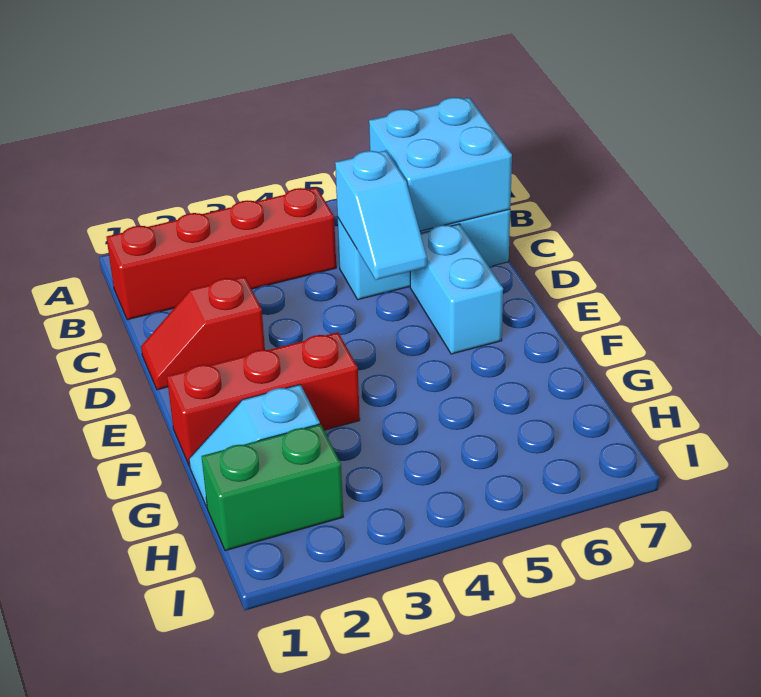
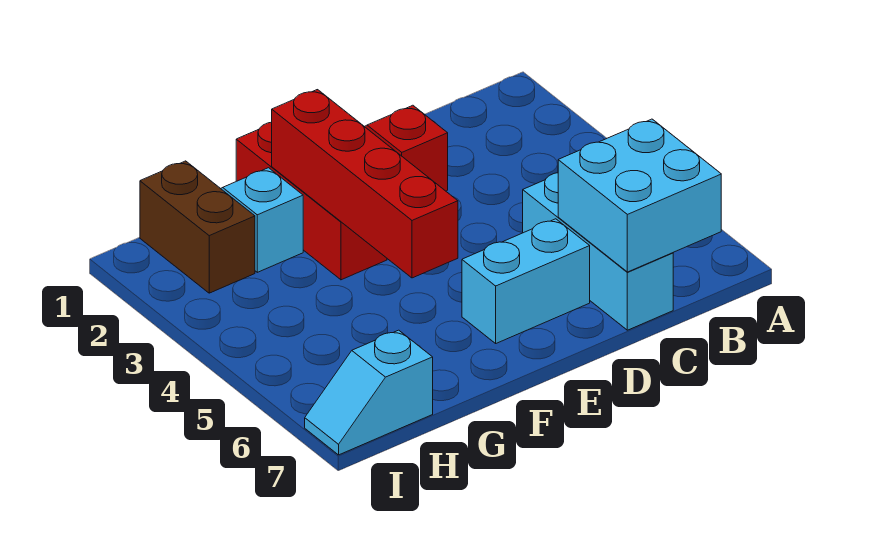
red brick B1:B4 level 1 -> red brick F2:F5 level 2
cyan slope C5:D5 level 2 top C -> cyan slope H7:I7 level 1 top H
green brick H1:H2 level 1 -> brown brick H1:H2 level 1

